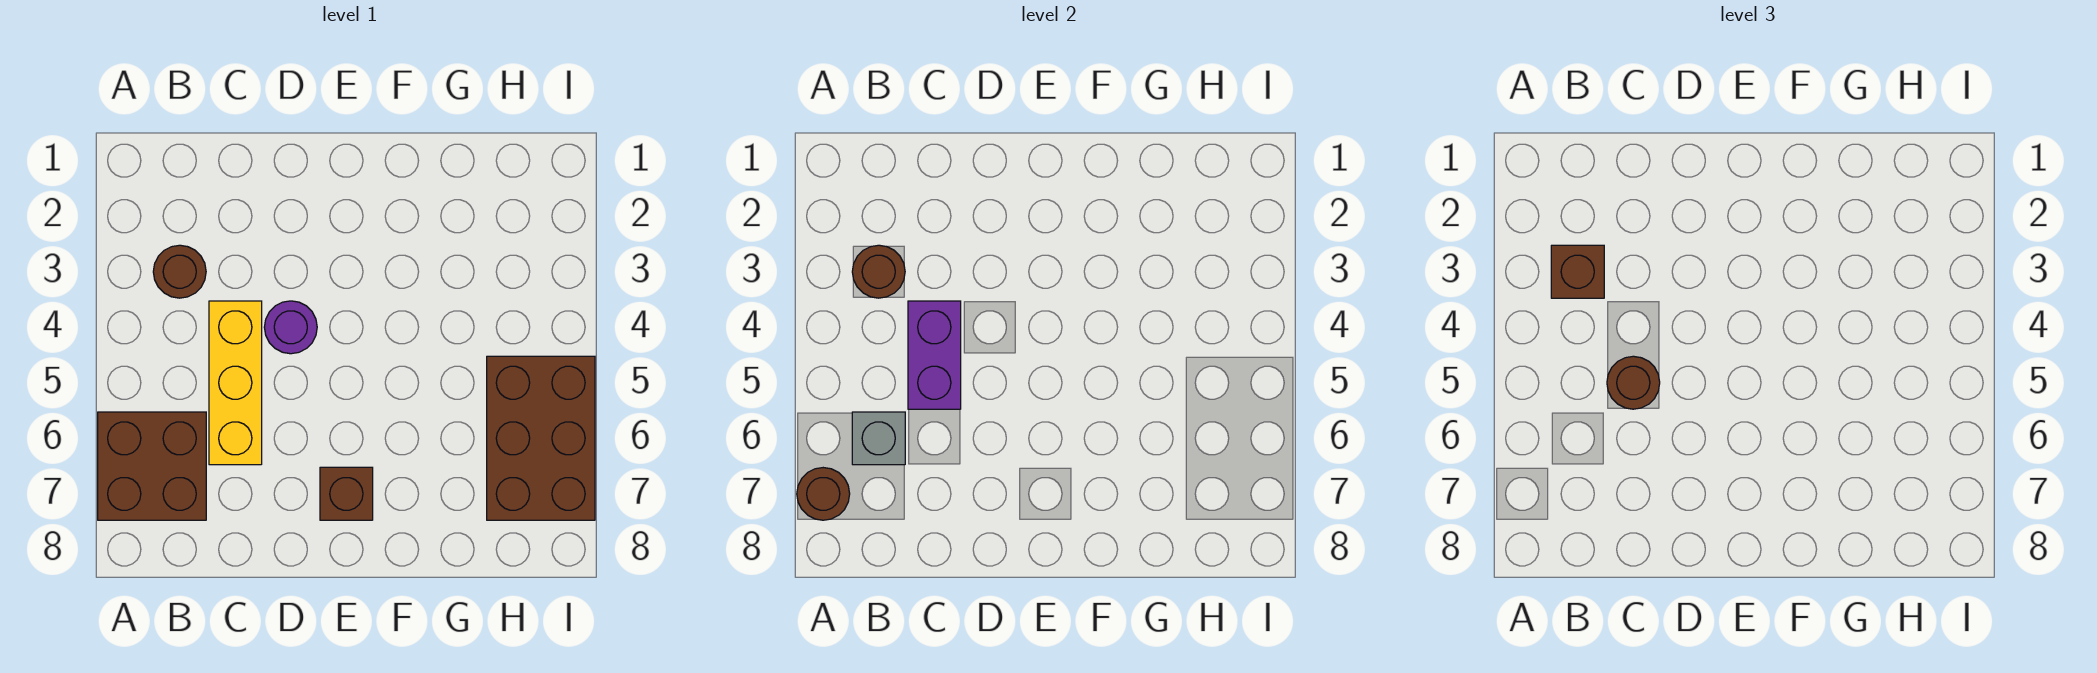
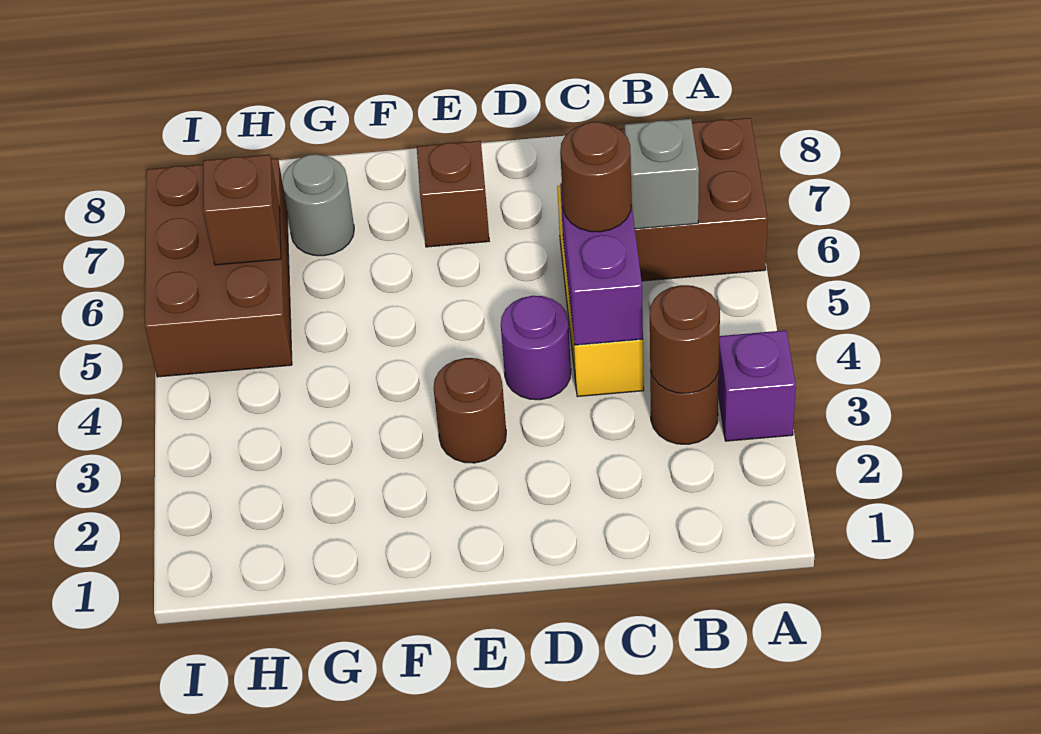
none -> purple brick A3 level 1
brown round brick A7 level 2 -> brown round brick E3 level 1
brown brick B3 level 3 -> brown brick H6 level 2
none -> grey round brick G7 level 1

